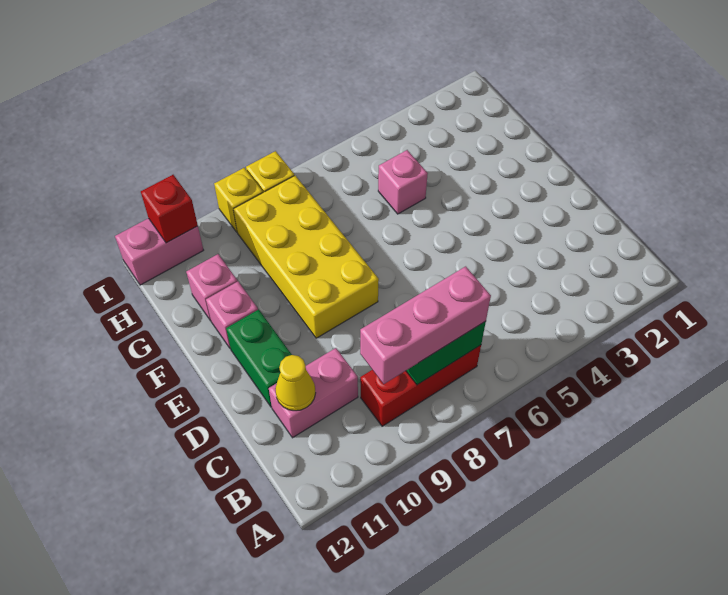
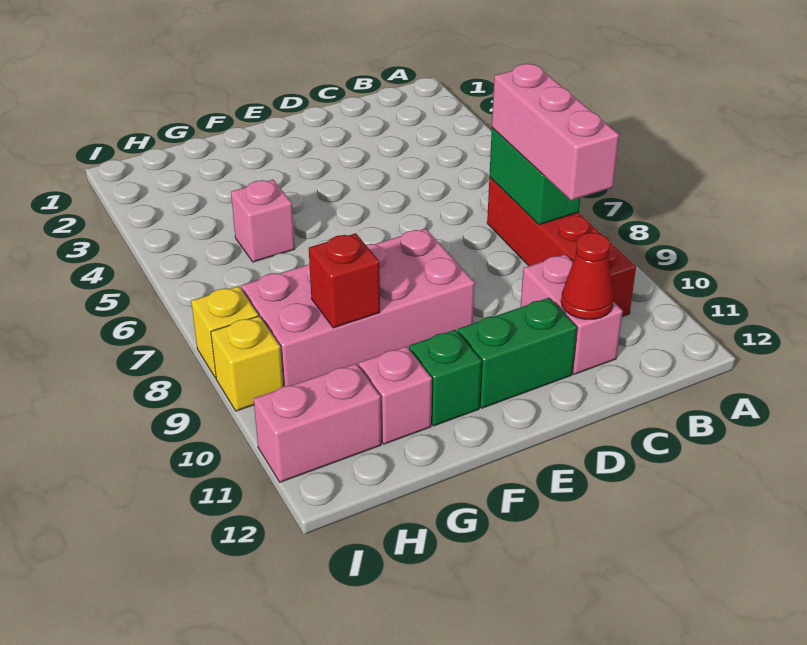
red brick B7:B9 level 1 -> red brick B7:B10 level 1
yellow cone C11 level 2 -> red cone C11 level 2
yellow brick E8:H9 level 1 -> pink brick E8:H9 level 1
pink brick F11 level 1 -> green brick F11 level 1
pink brick I11:I12 level 1 -> pink brick H11:I11 level 1
red brick I11 level 2 -> red brick G9 level 2

